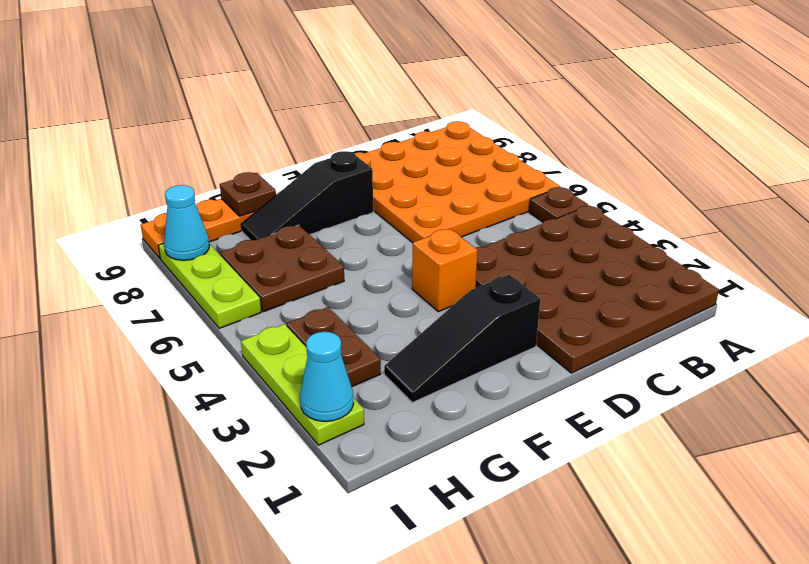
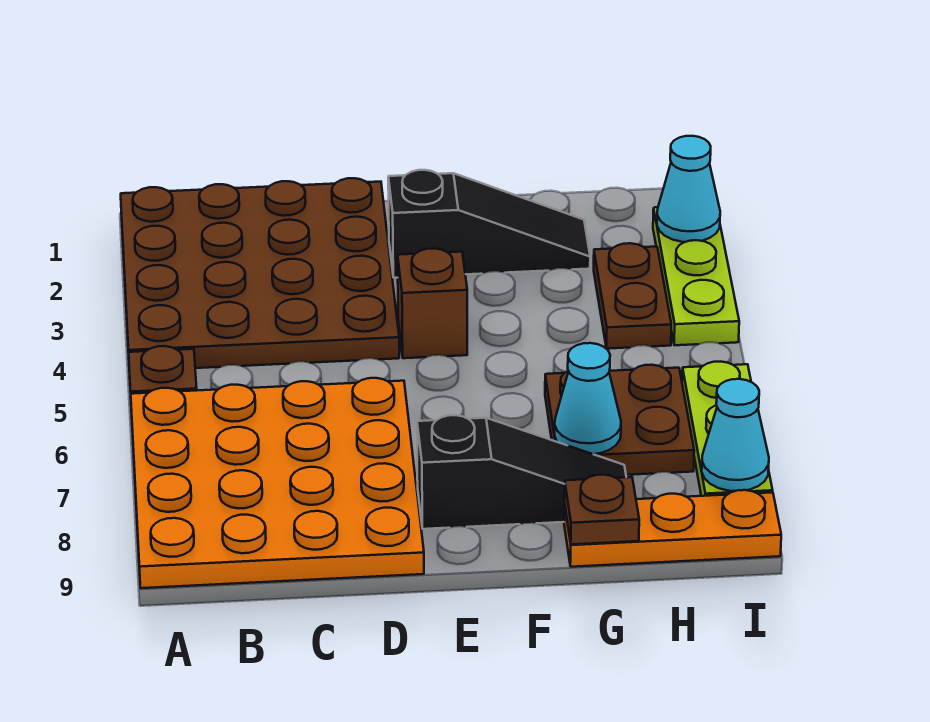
orange brick E4 level 1 -> brown brick E4 level 1
none -> cyan cone G7 level 2

